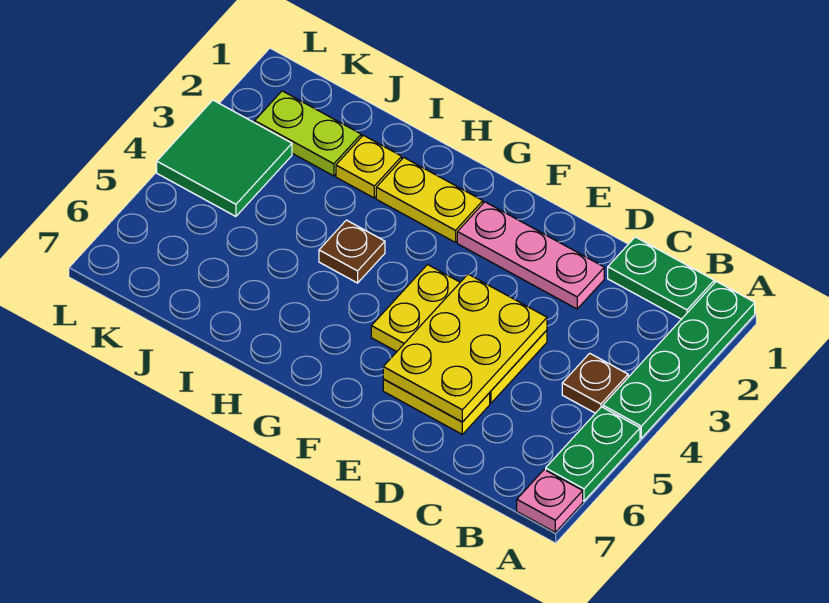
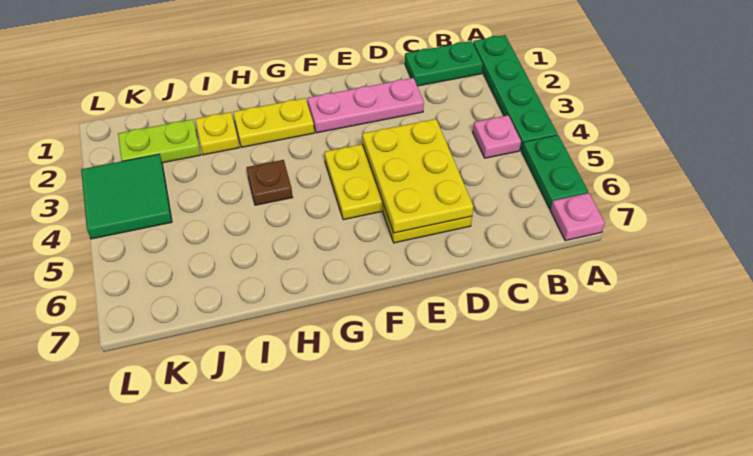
brown plate B4 level 1 -> pink plate B4 level 1

